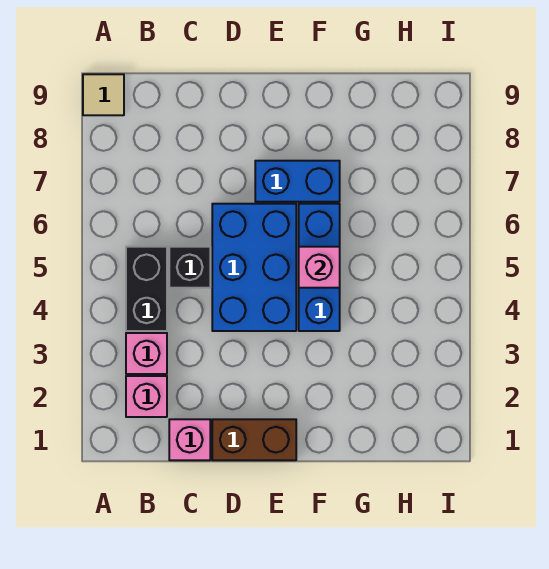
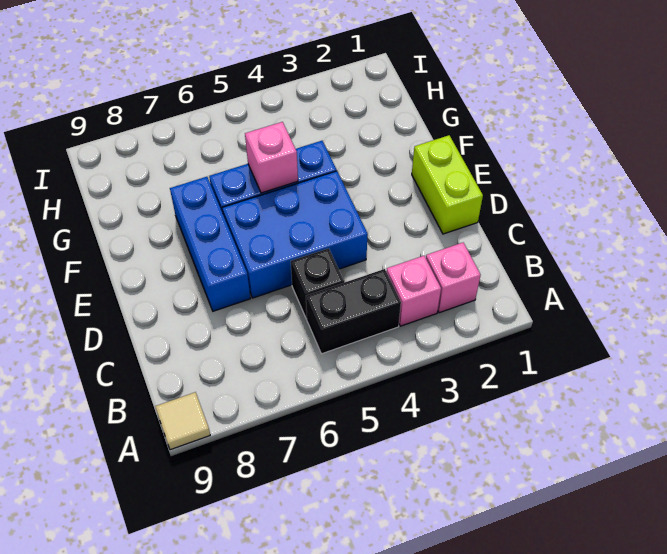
pink brick C1 level 1 -> none
brown brick D1:E1 level 1 -> lime brick D1:E1 level 1
blue brick E7:F7 level 1 -> blue brick D7:F7 level 1

